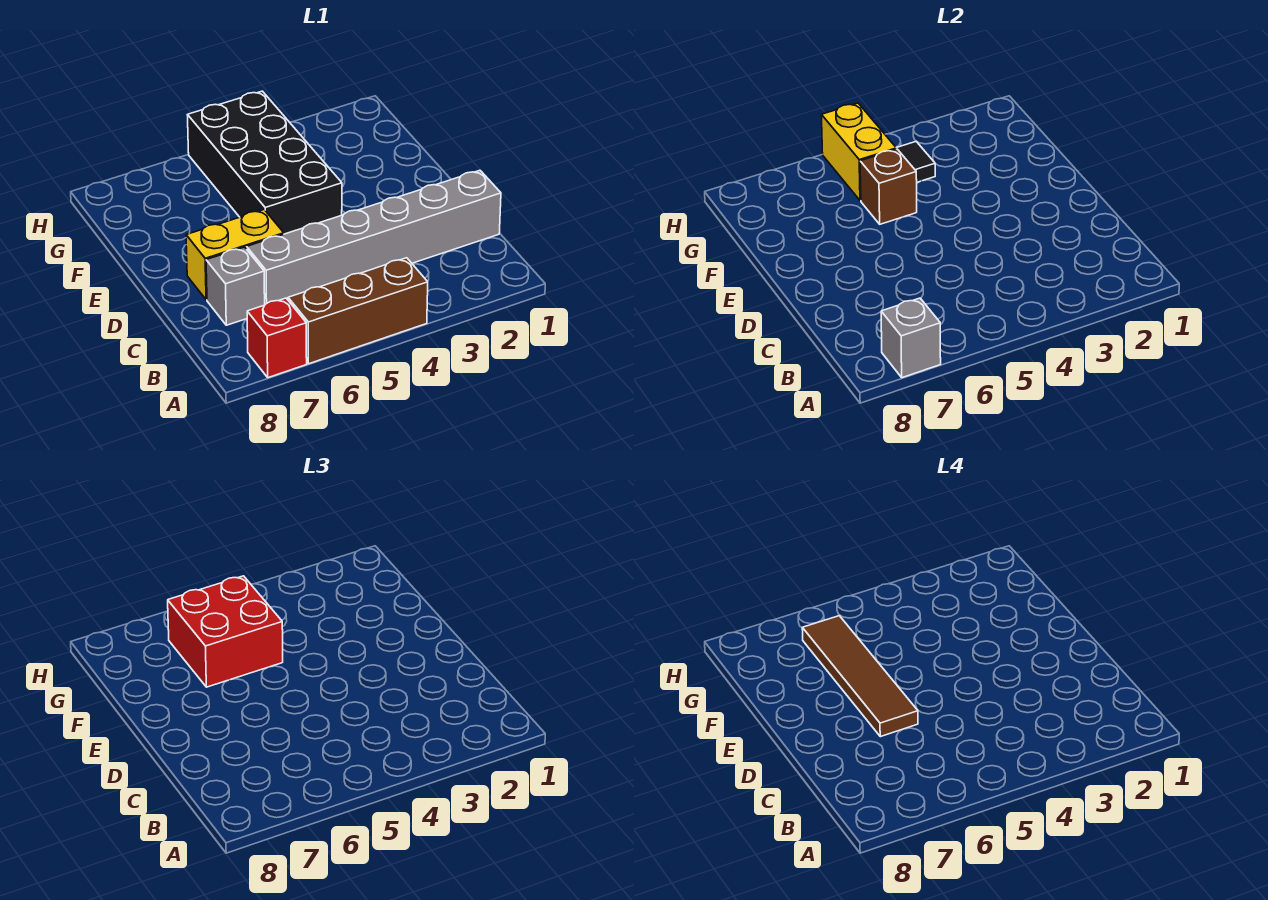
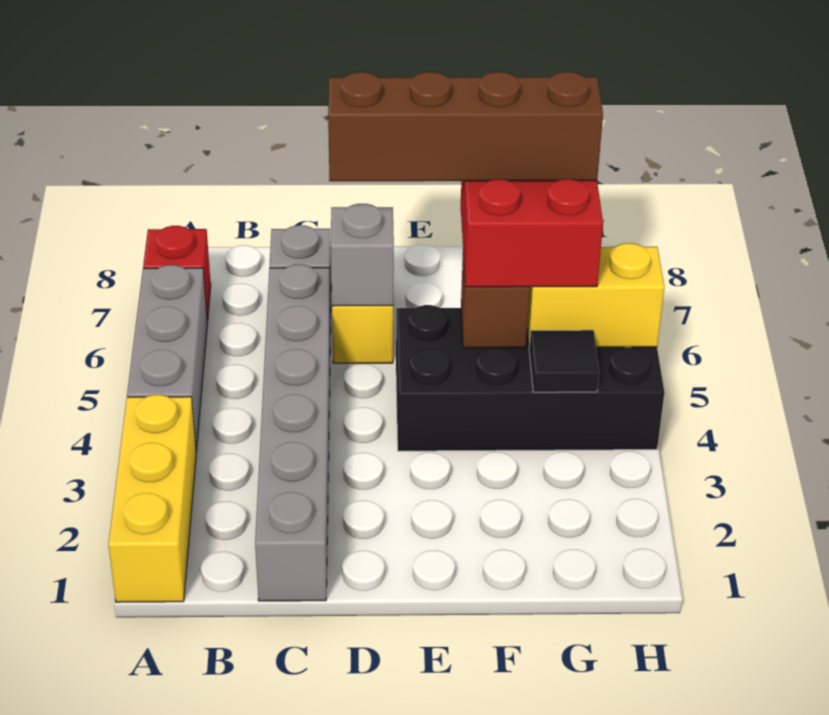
none -> yellow brick A1:A3 level 1
brown brick A4:A6 level 1 -> grey brick A4:A6 level 1
grey brick A7 level 2 -> grey brick D6 level 2
brown tile D6:G6 level 4 -> brown brick D6:G6 level 4

